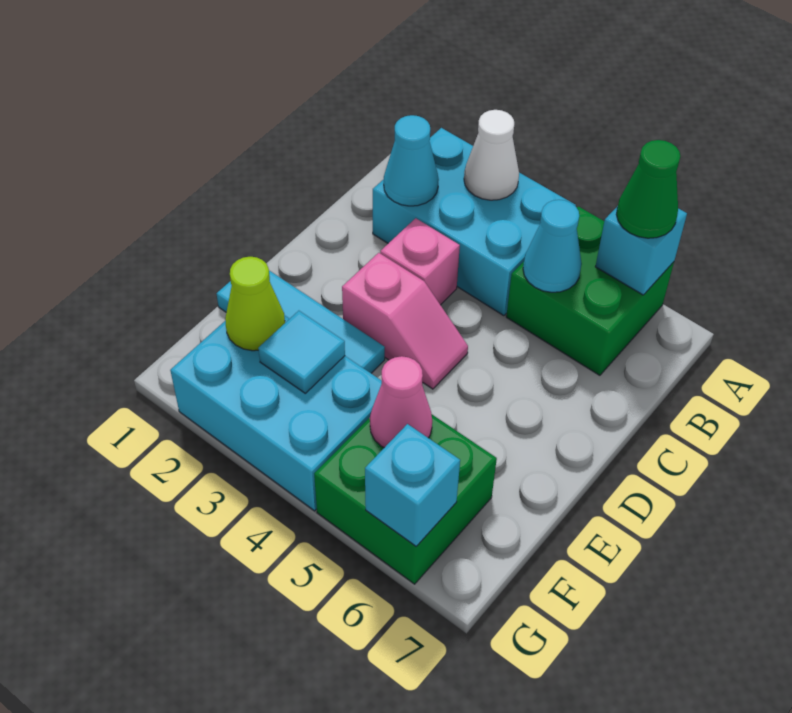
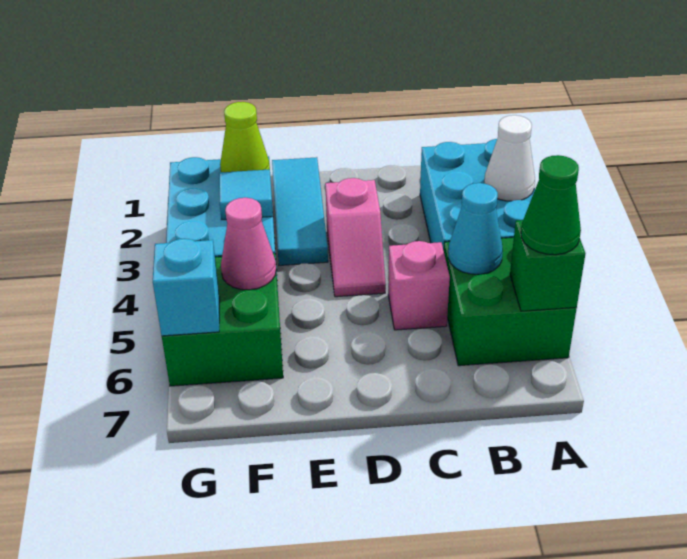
cyan brick A6 level 2 -> green brick A6 level 2
cyan cone B2 level 2 -> none
pink brick C3 level 1 -> pink brick C5 level 1

